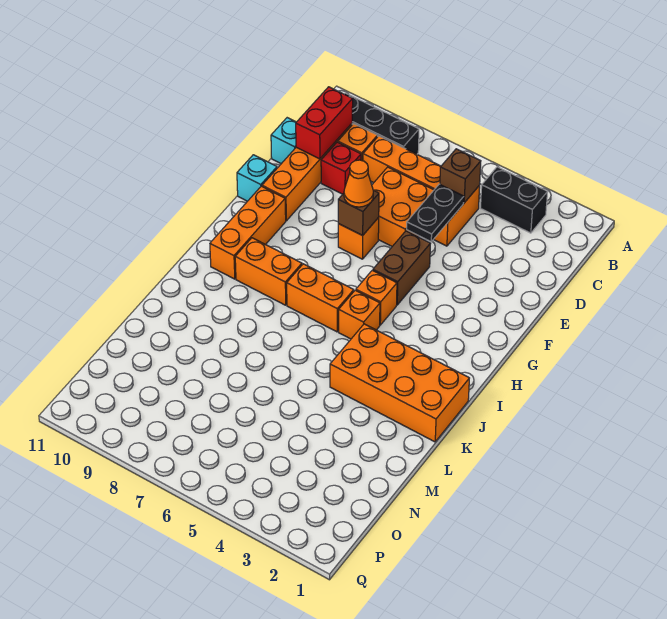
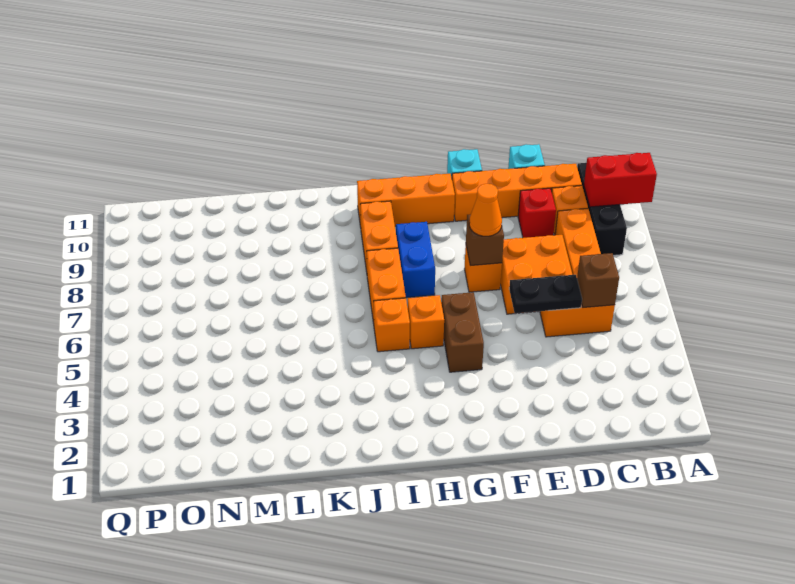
black brick B3:B4 level 1 -> none
red brick C10:D10 level 2 -> red brick A9:B9 level 2
brown brick F5:G5 level 1 -> brown brick G4:G5 level 1
none -> blue brick H7:H8 level 1
orange brick J1:K4 level 1 -> none

